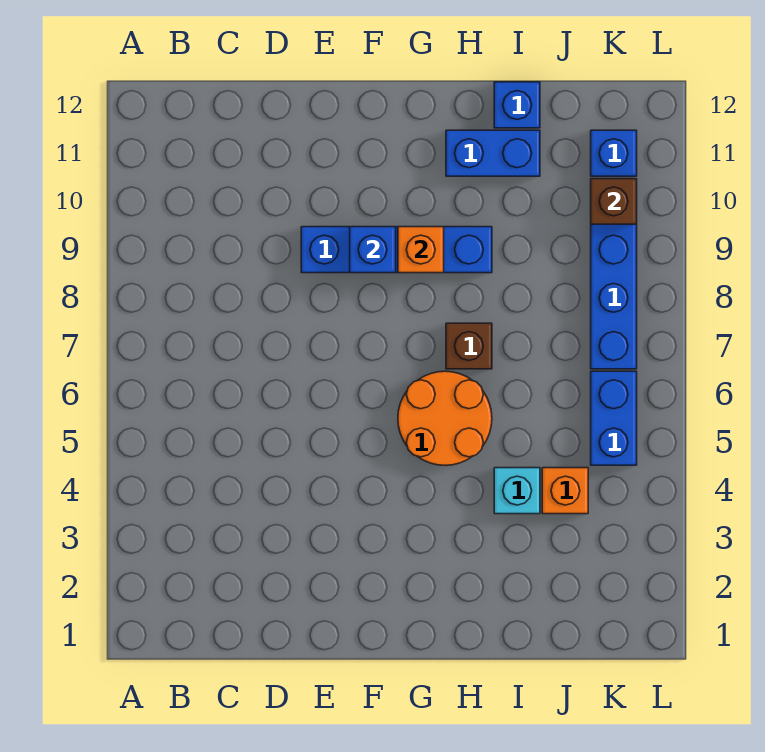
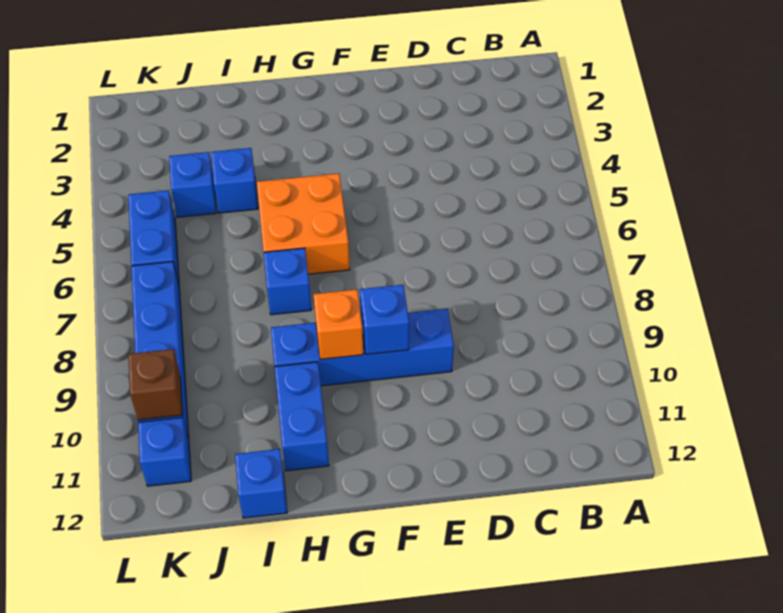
orange round brick G5:H6 level 1 -> orange brick G5:H6 level 1
brown brick H7 level 1 -> blue brick H7 level 1
blue brick H11:I11 level 1 -> blue brick H10:H11 level 1
cyan brick I4 level 1 -> blue brick I4 level 1
orange brick J4 level 1 -> blue brick J4 level 1

